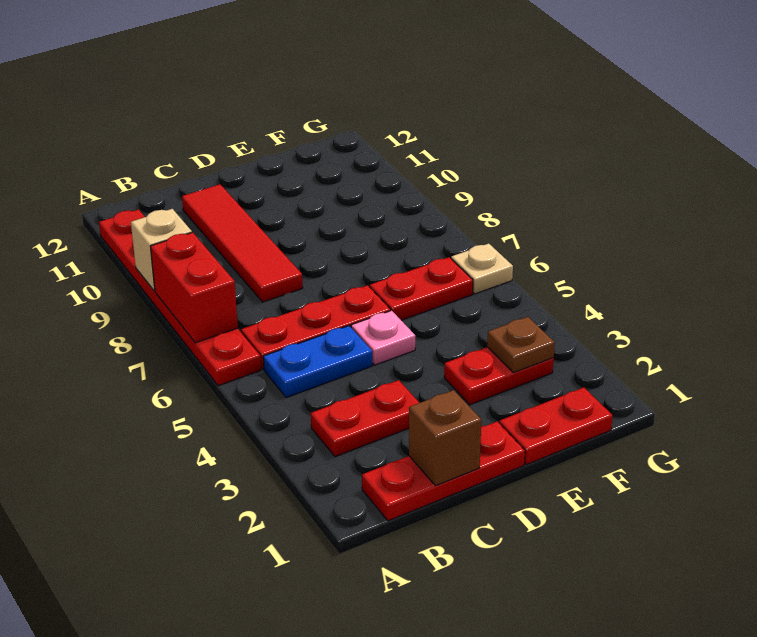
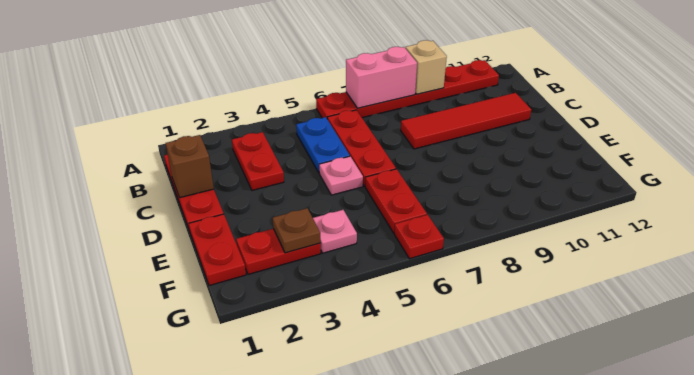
red brick A7:A8 level 2 -> pink brick A7:A8 level 2
red plate E3:F3 level 1 -> red plate F2:F3 level 1
none -> pink plate F4 level 1
tan plate G6 level 1 -> red plate G6 level 1

